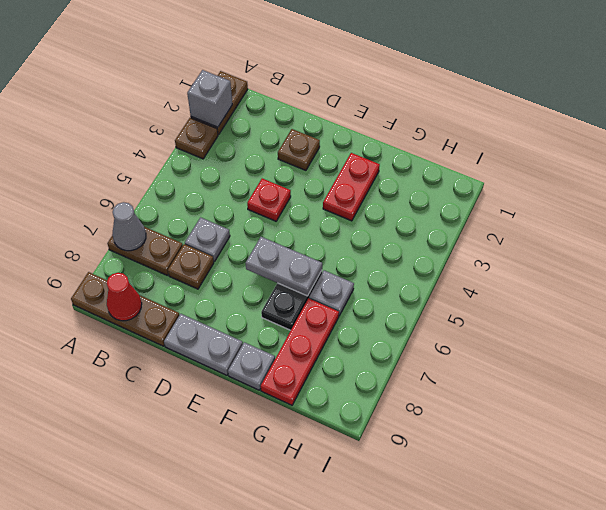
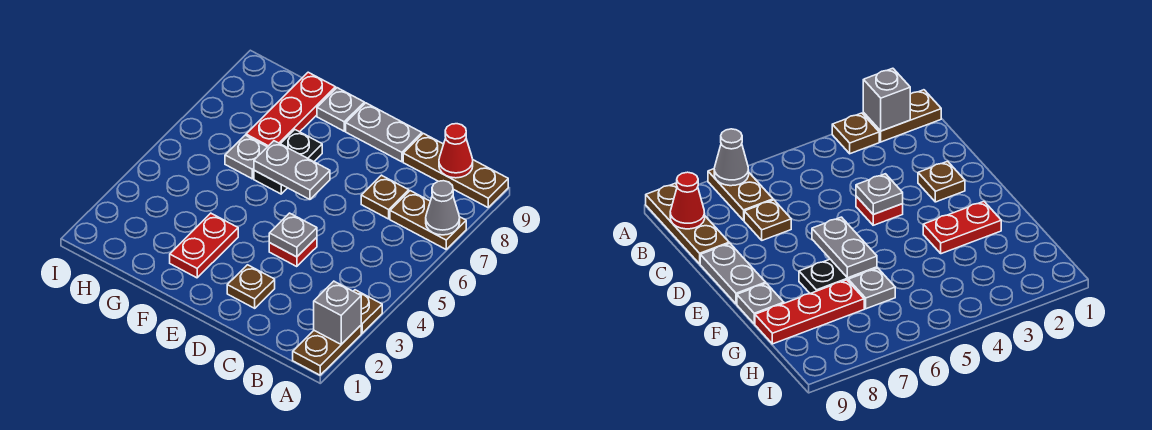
grey plate C6 level 1 -> grey plate D4 level 2

